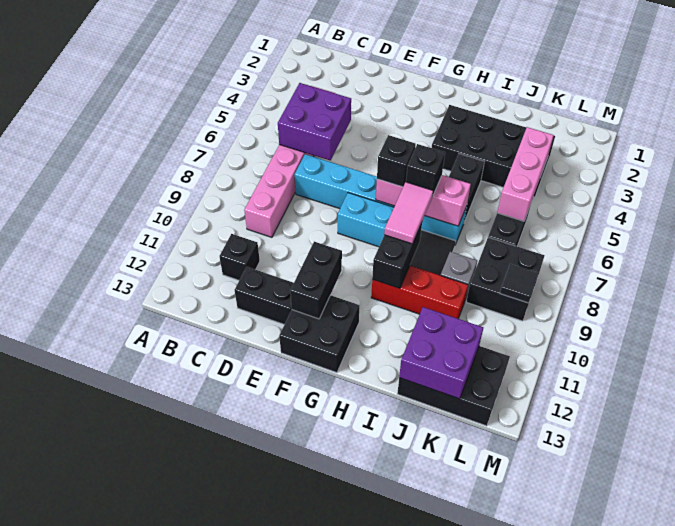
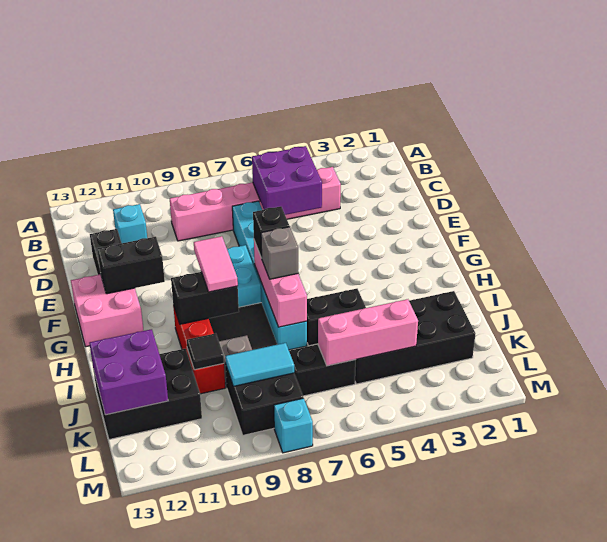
black brick C11 level 1 -> cyan brick C11 level 1
black brick F12:G13 level 1 -> pink brick F12:G13 level 1
black brick H3:K4 level 1 -> black brick J2:K5 level 1
black brick H7 level 3 -> grey brick H7 level 3
pink tile H8:H9 level 3 -> pink tile G9:H9 level 3
black brick J12:L13 level 1 -> black brick J11:K13 level 1
none -> cyan tile K8:K9 level 2
black tile L9 level 2 -> black tile J10 level 2
none -> cyan brick M8 level 1

